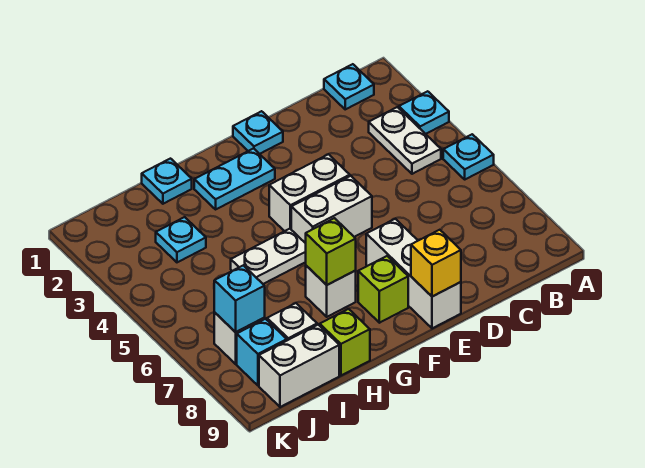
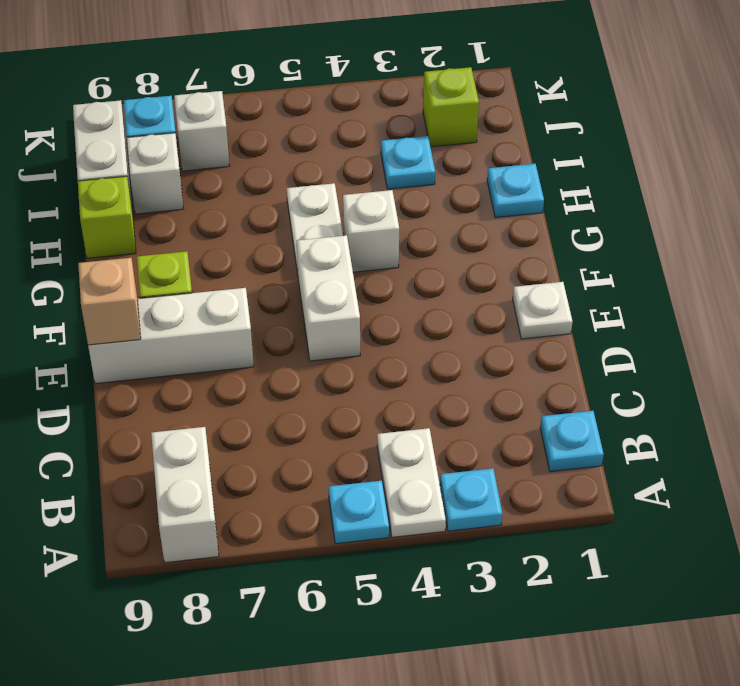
white plate B3:B4 level 1 -> white plate A4:B4 level 1
cyan plate E1 level 1 -> white plate E1 level 1
white brick E4:F4 level 1 -> white brick A8:B8 level 1
yellow brick E9 level 2 -> tan brick E9 level 2
cyan plate F2:G2 level 1 -> none
white brick G7 level 1 -> white brick G4 level 1
lime brick G7 level 2 -> lime brick J2 level 1
cyan brick J7 level 2 -> none

